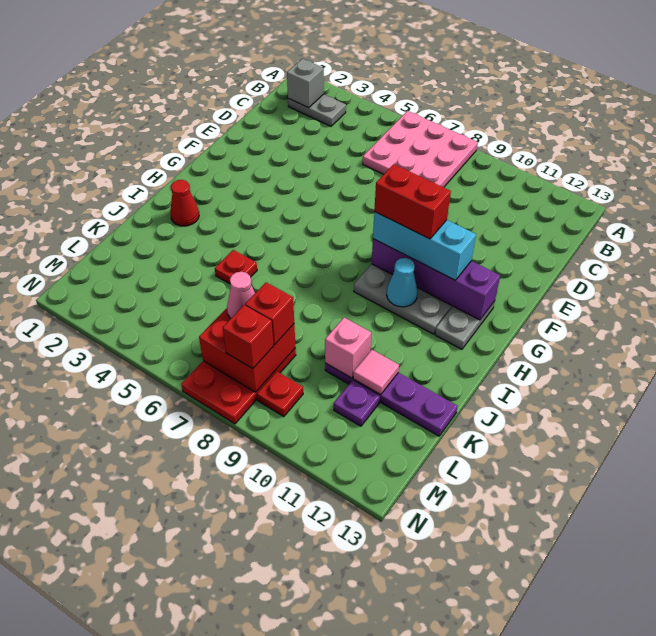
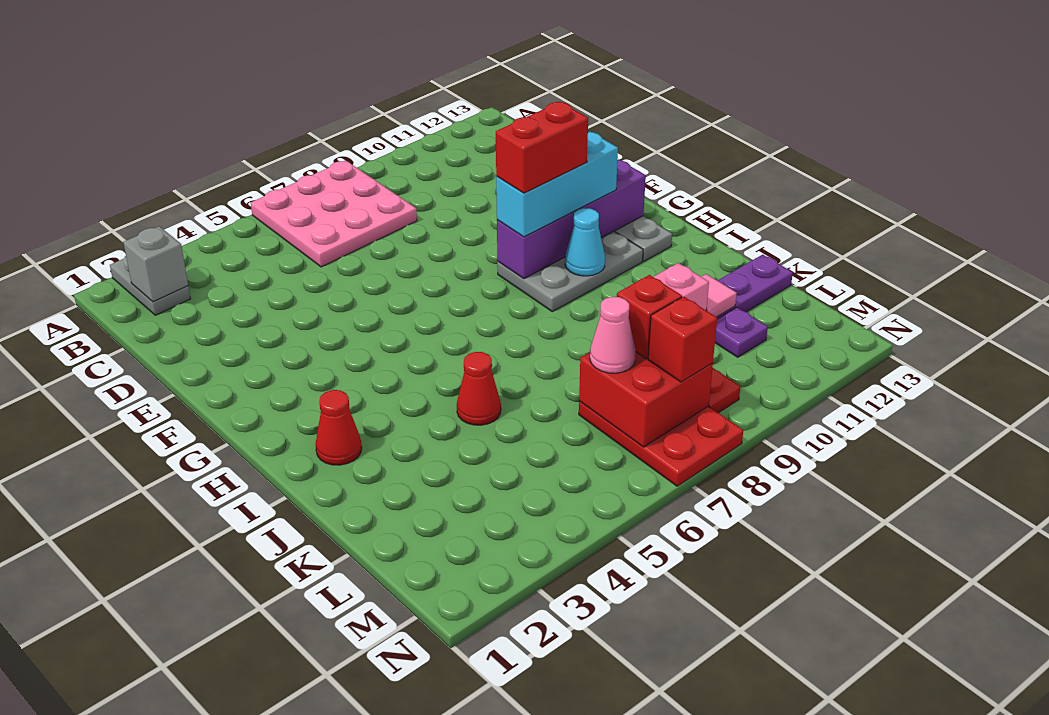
grey plate B2:B3 level 1 -> grey plate A2:B2 level 1
red plate J5 level 1 -> red cone J5 level 1

